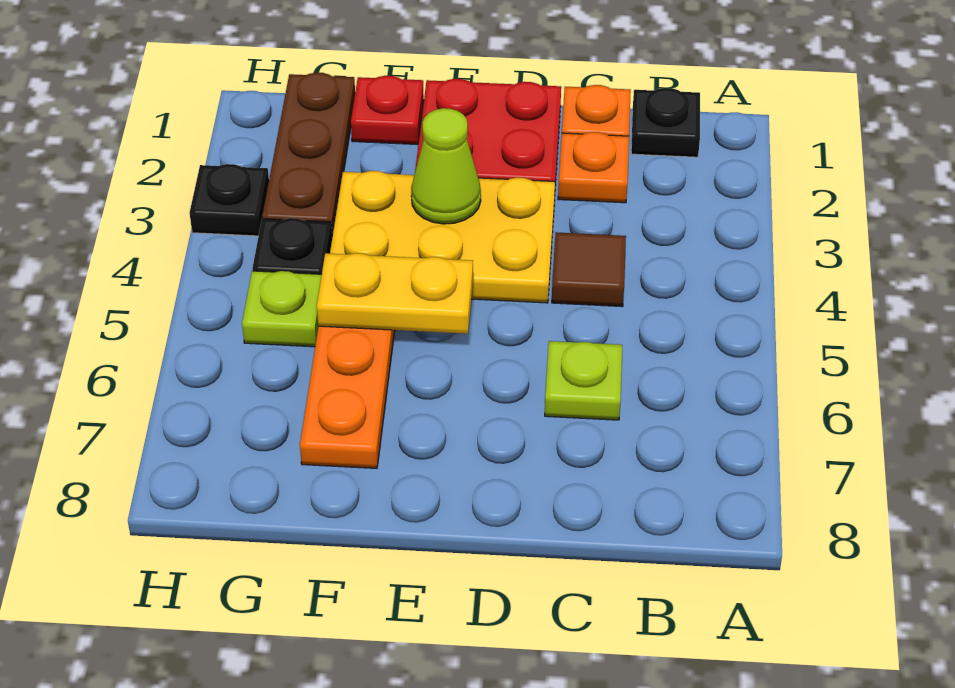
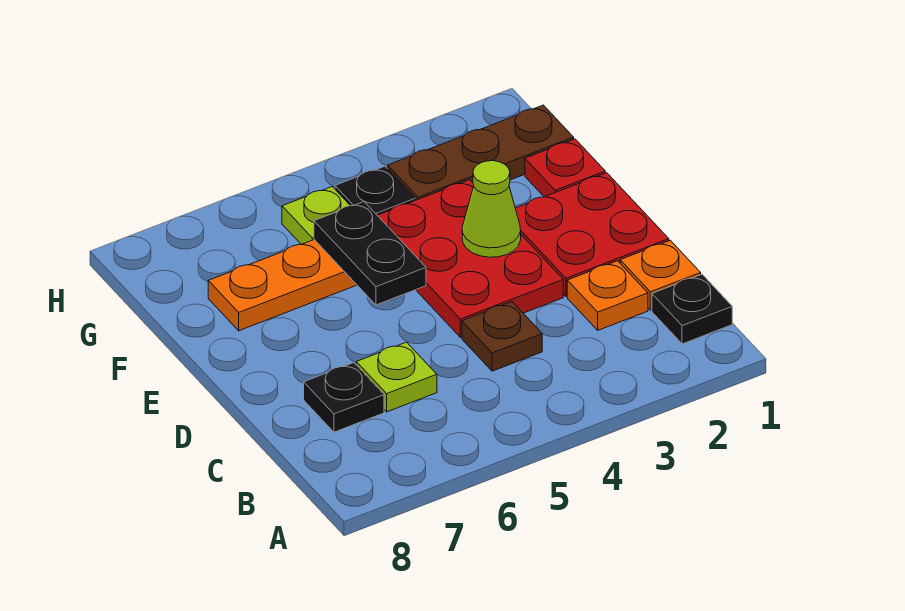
brown tile C4 level 1 -> brown plate C4 level 1
yellow plate D3:F4 level 1 -> red plate D3:F4 level 1
yellow plate E5:F5 level 2 -> black plate E5:F5 level 2
black plate H3 level 1 -> black plate C7 level 1

